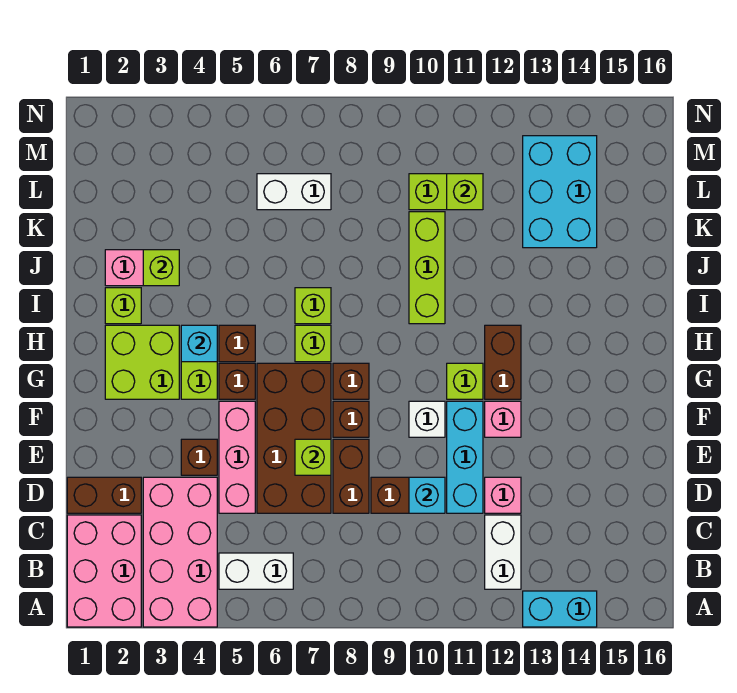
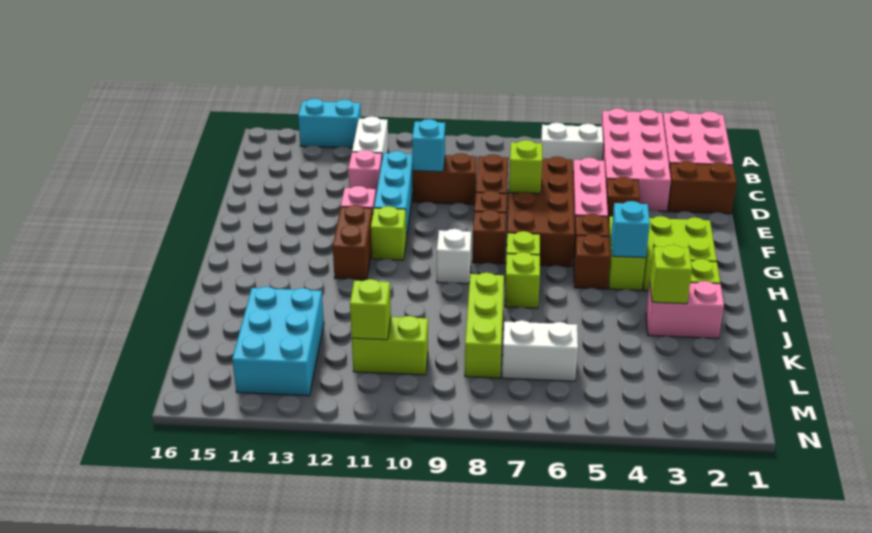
white brick F10 level 1 -> white brick H9 level 1
lime brick I10:K10 level 1 -> lime brick J8:L8 level 1

